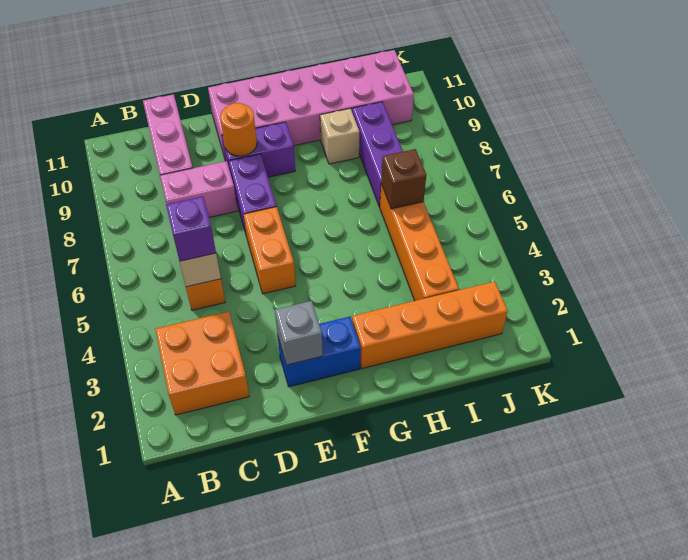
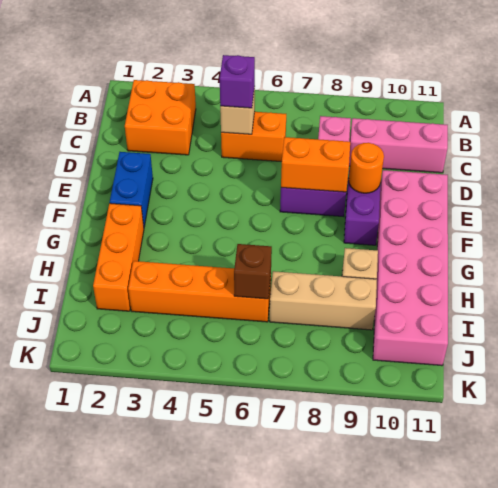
grey brick E2 level 2 -> none
orange brick E5:E6 level 1 -> orange brick E7:E8 level 2
orange brick G2:J2 level 1 -> orange brick G2:I2 level 1
purple brick I7:I9 level 1 -> tan brick I7:I9 level 1

